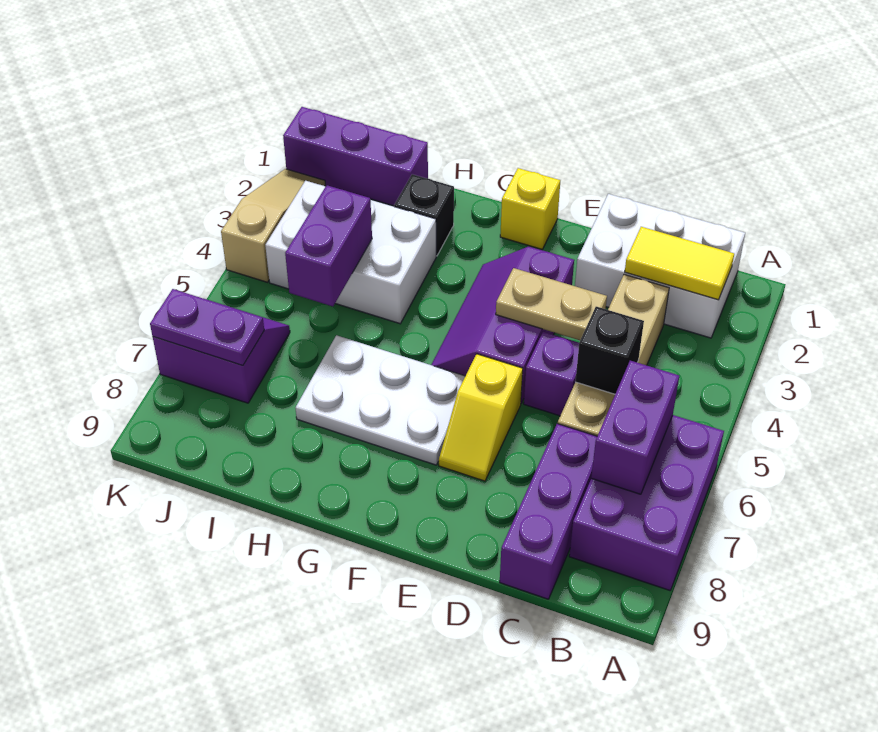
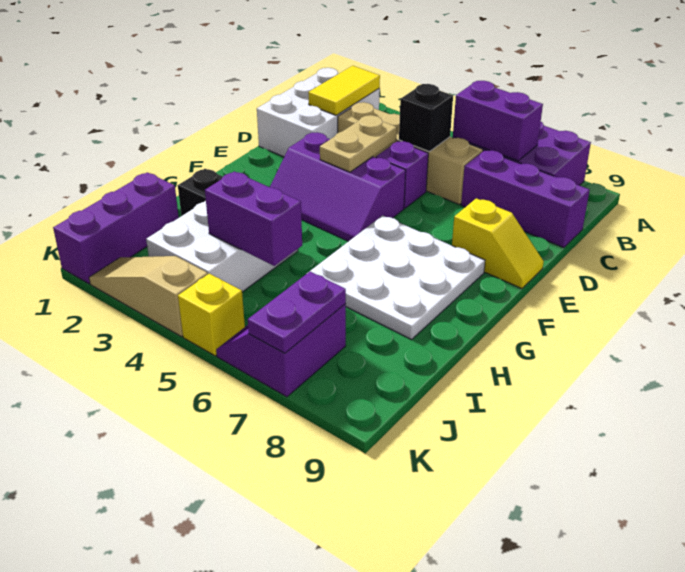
yellow slope E6:E7 level 1 top 6 -> yellow slope E8:E9 level 1 top 8
yellow brick F1 level 1 -> yellow brick K5 level 1
white plate F6:H7 level 1 -> white plate F6:H8 level 1

